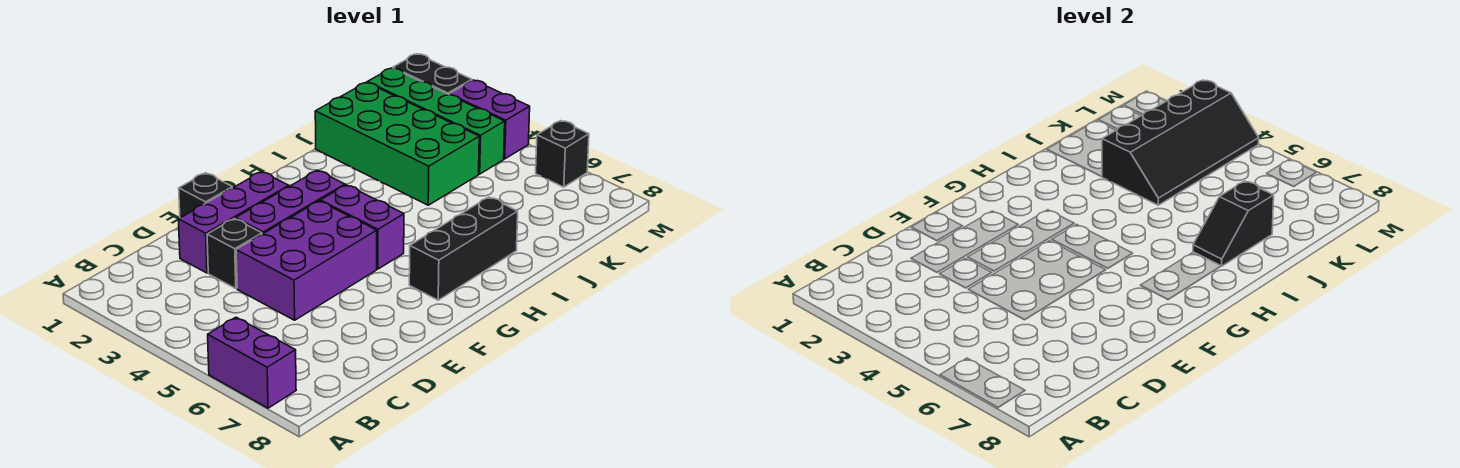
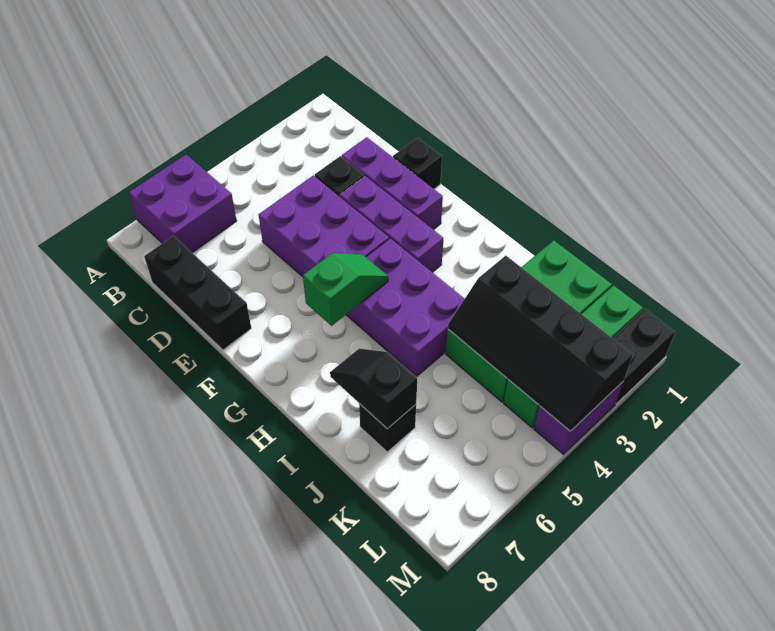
purple brick A6:A7 level 1 -> purple brick A6:B7 level 1
purple brick G4:G5 level 1 -> purple brick G4:I5 level 1
none -> green slope G5:G6 level 2 top 6
black brick G7:I7 level 1 -> black brick C8:E8 level 1
black brick M6 level 1 -> black brick J7 level 1

